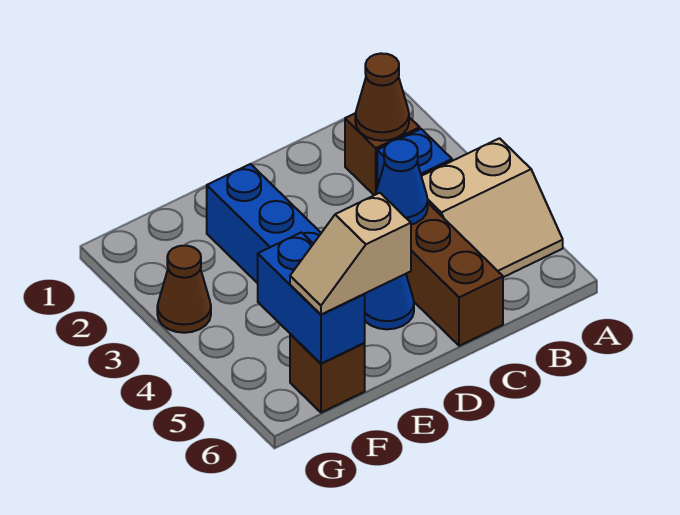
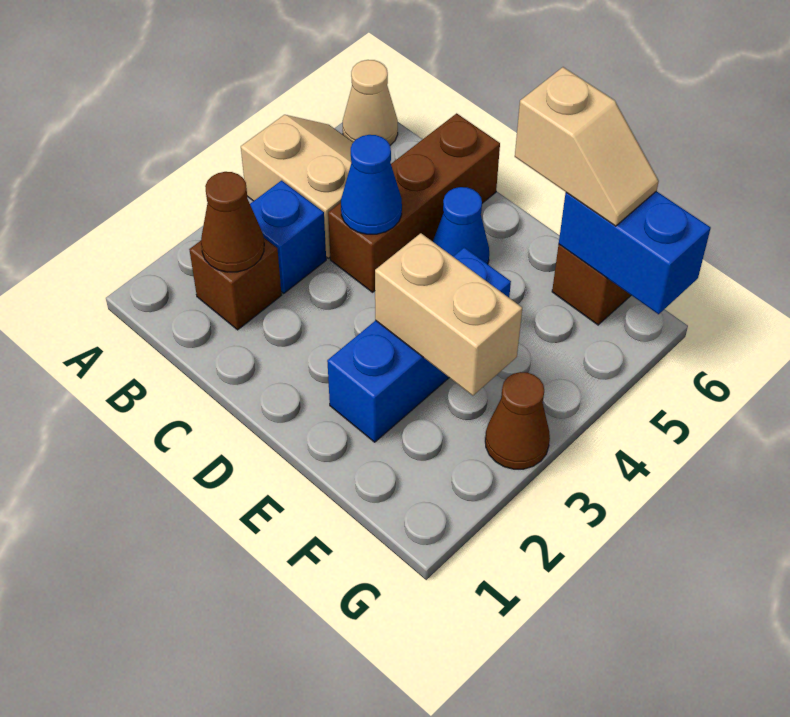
none -> tan cone A6 level 1
none -> tan brick E3:F3 level 2
blue brick F5:F6 level 2 -> blue brick F6:G6 level 2

